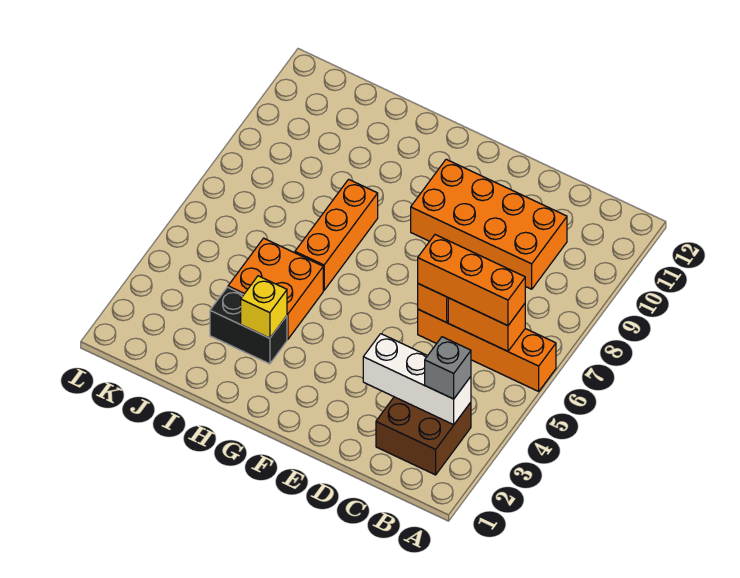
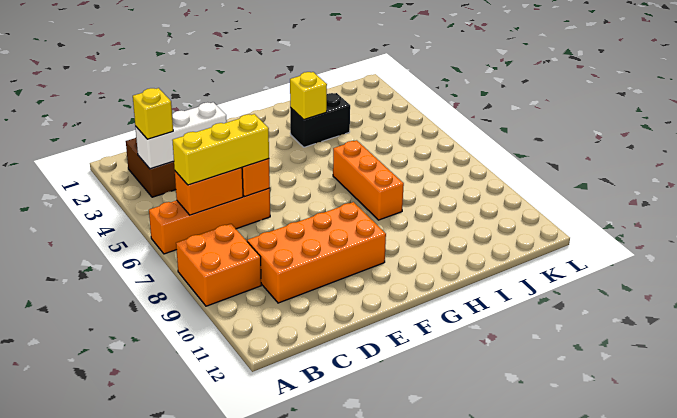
grey brick B3 level 3 -> yellow brick B3 level 3
orange brick B6:D6 level 3 -> yellow brick B6:D6 level 3
orange brick H4:I5 level 1 -> orange brick A8:B9 level 1

